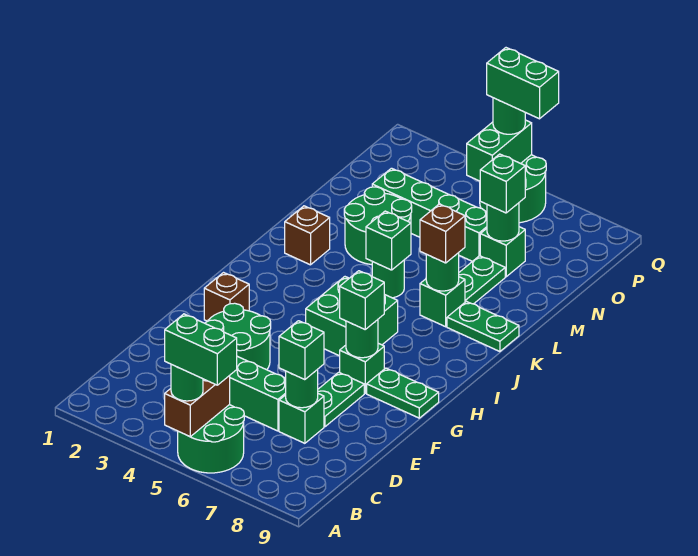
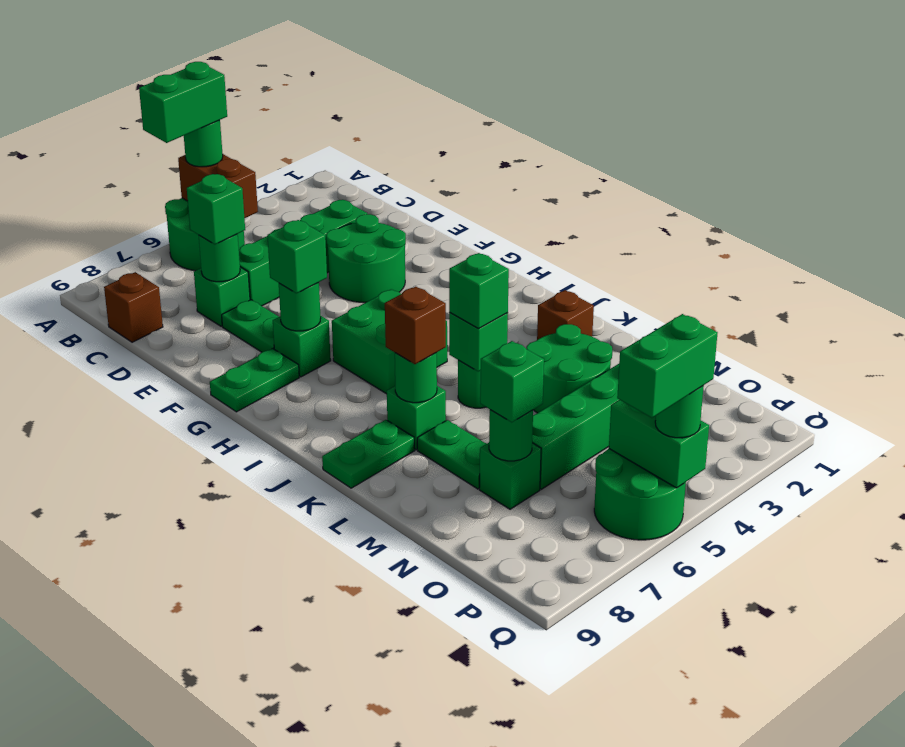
brown brick G2 level 1 -> brown brick C9 level 1
none -> green brick K5 level 3

